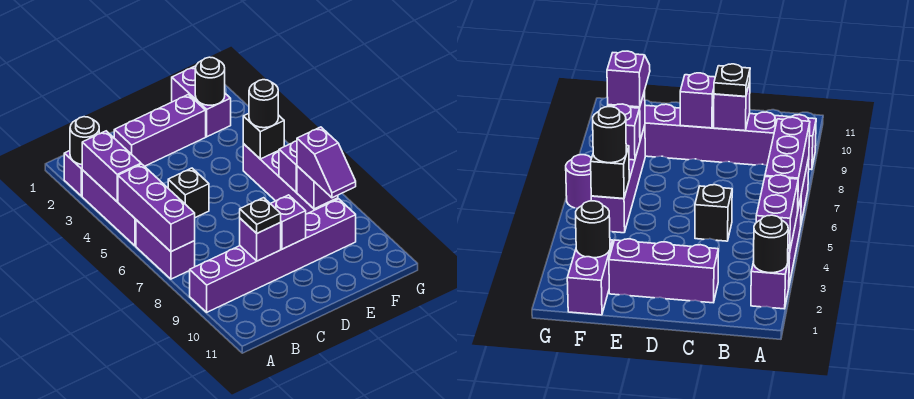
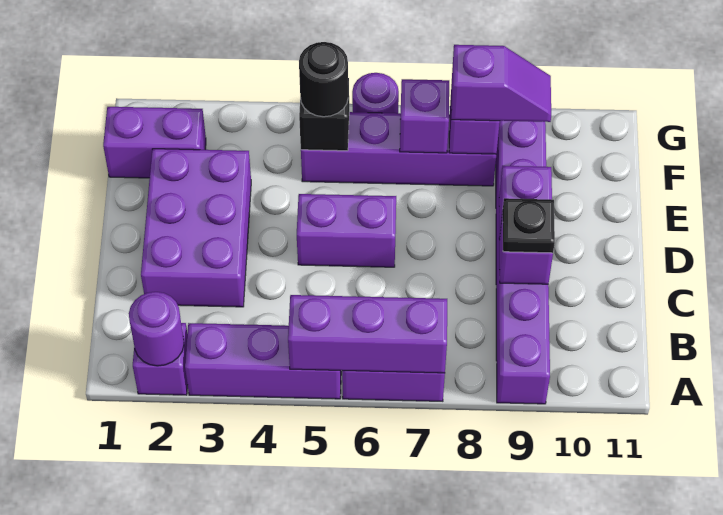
black round brick A2 level 2 -> purple round brick A2 level 2
purple brick A3:A4 level 2 -> purple brick D5:D6 level 1
purple brick C2:E2 level 1 -> purple brick C2:E3 level 1
black brick C5 level 1 -> none
black round brick F2 level 2 -> none

